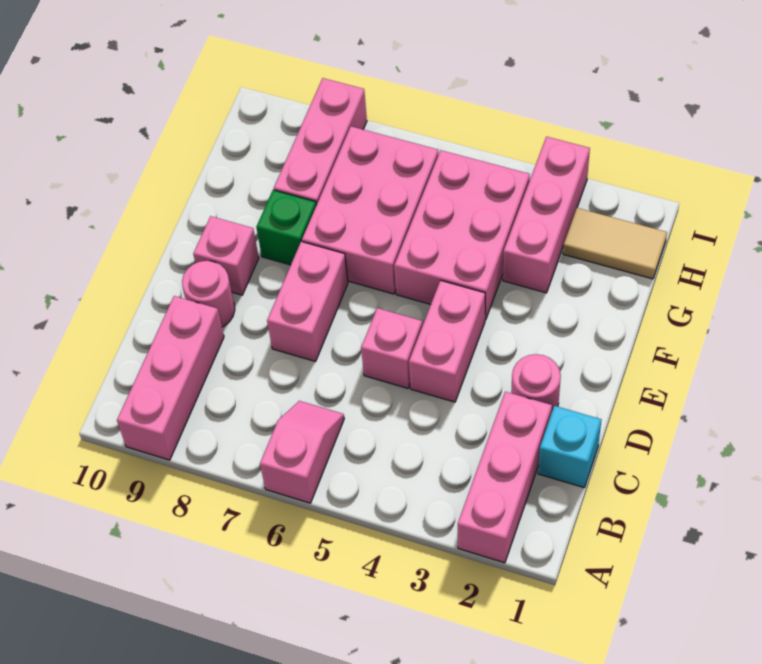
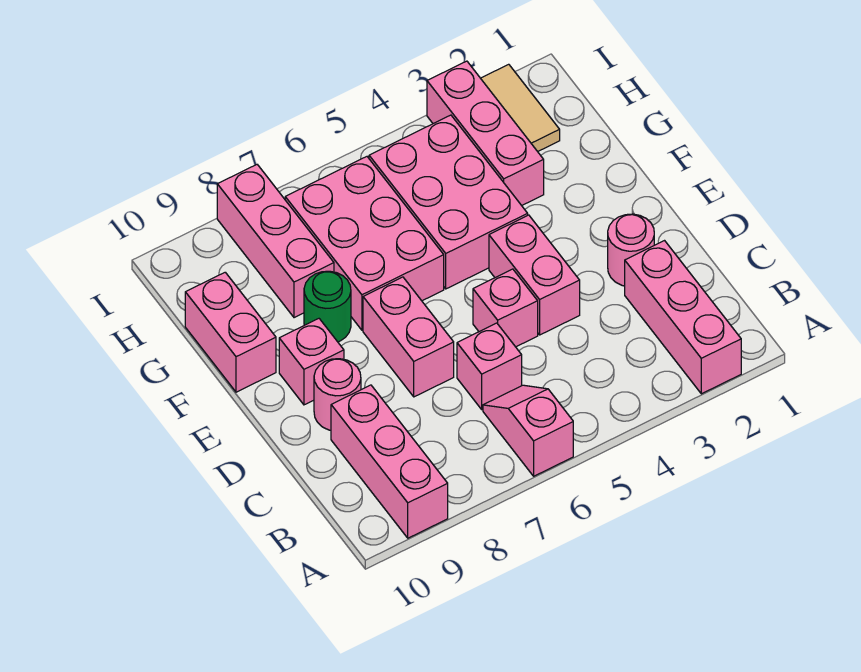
cyan brick C1 level 1 -> none
none -> pink brick C6 level 1
green brick F8 level 1 -> green round brick F8 level 1
none -> pink brick F10:G10 level 1
tan tile H1:H2 level 1 -> tan tile H2:I2 level 1

